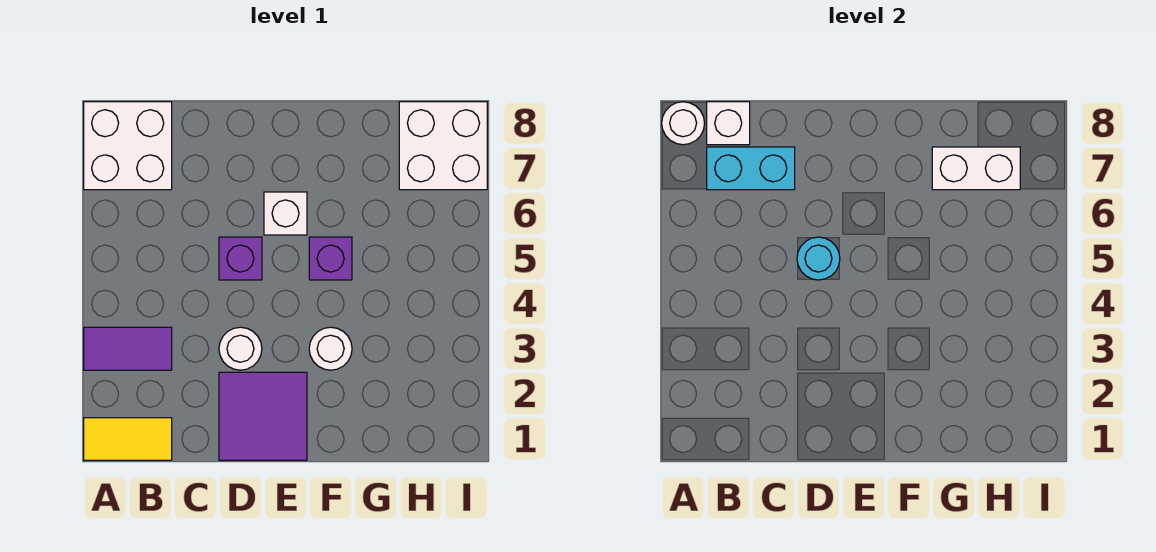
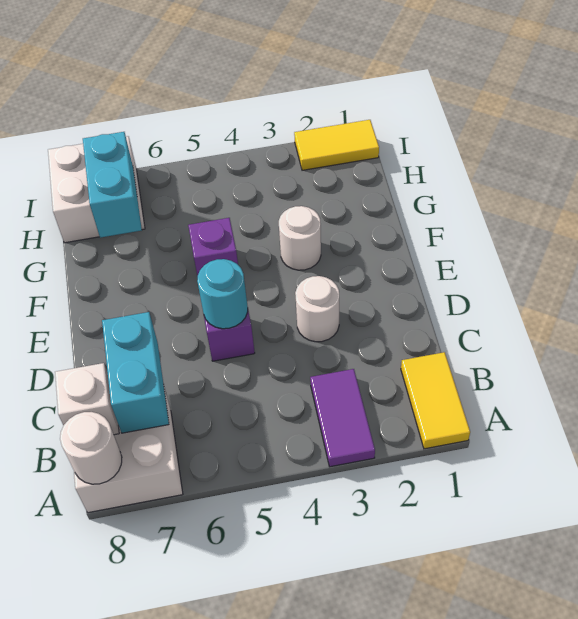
purple tile D1:E2 level 1 -> none
white brick E6 level 1 -> none
white brick G7:H7 level 2 -> cyan brick G7:H7 level 2
none -> yellow tile I1:I2 level 1

